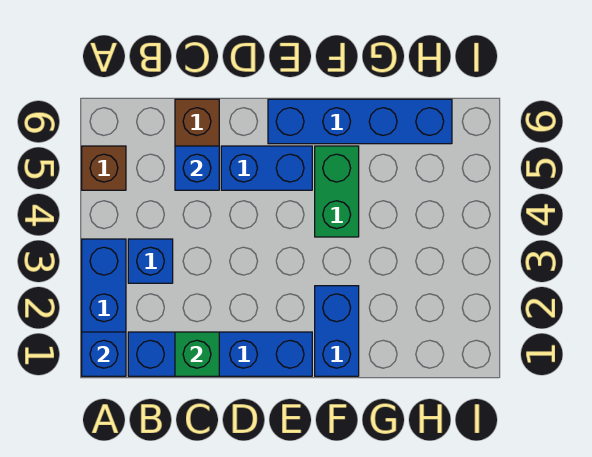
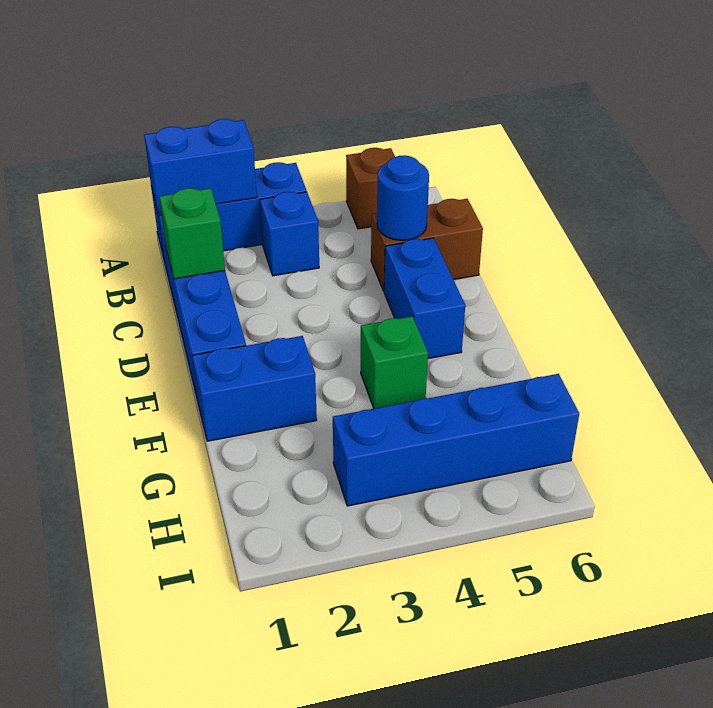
blue brick A1 level 2 -> blue brick A1:A2 level 2
blue brick C5 level 2 -> blue round brick C5 level 2
blue brick E6:H6 level 1 -> blue brick H3:H6 level 1
green brick F4:F5 level 1 -> green brick F4 level 1

